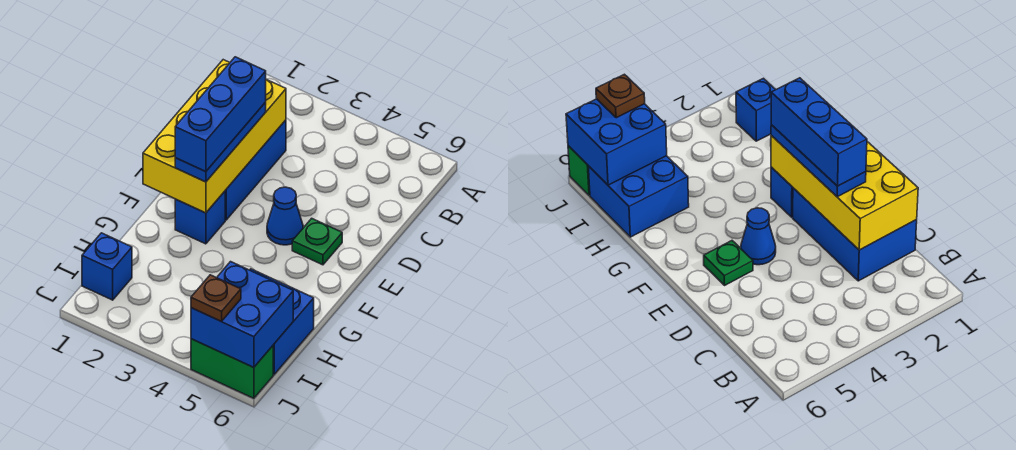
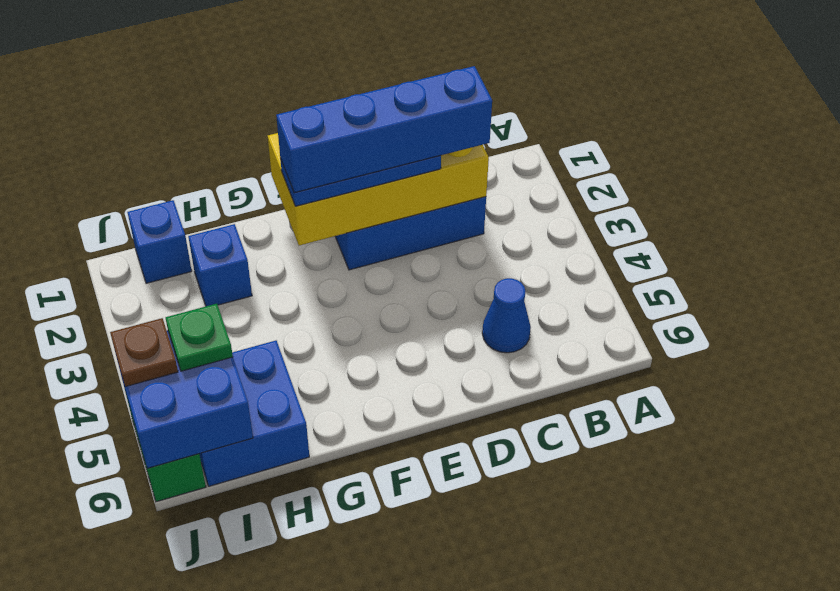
blue brick D2:F2 level 4 -> blue brick C2:F2 level 4
blue cone E4 level 1 -> blue cone C5 level 1
green plate E5 level 1 -> green plate I5 level 3
blue brick F2 level 1 -> blue brick H2 level 1

